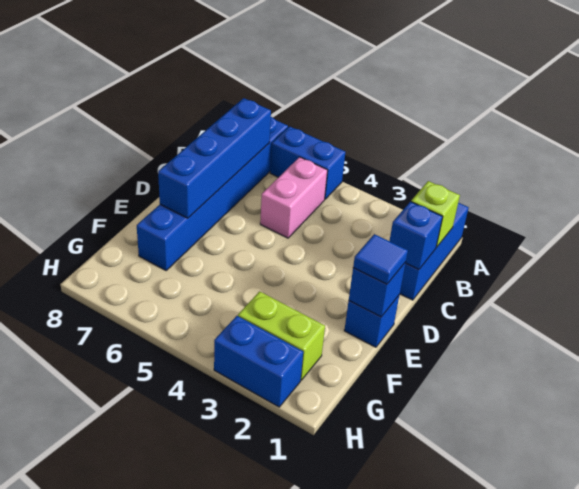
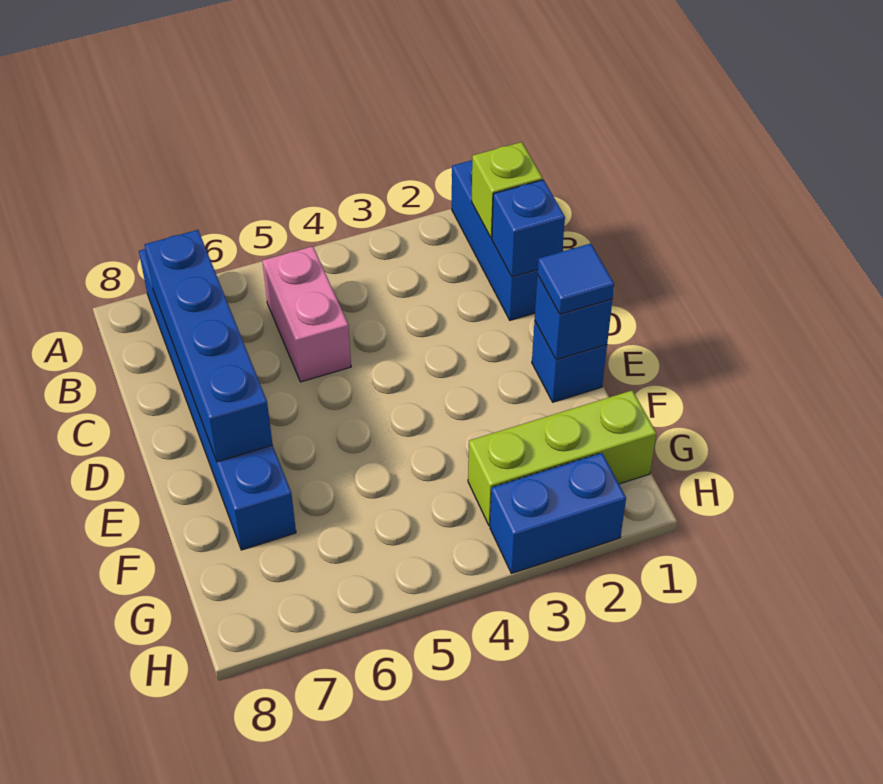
blue brick A5:A6 level 1 -> none
lime brick G2:G3 level 1 -> lime brick G1:G3 level 1

